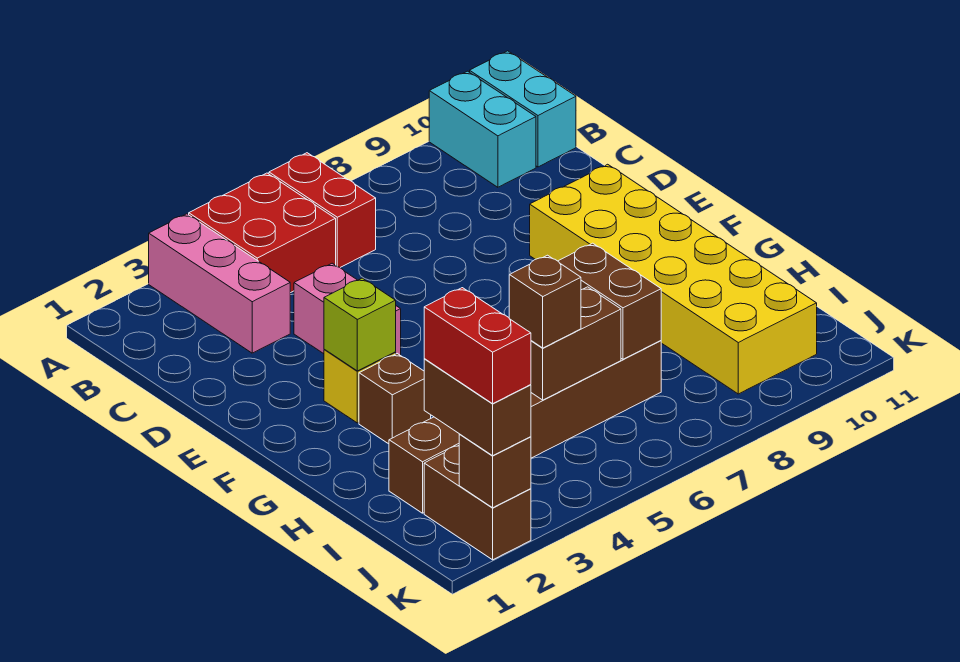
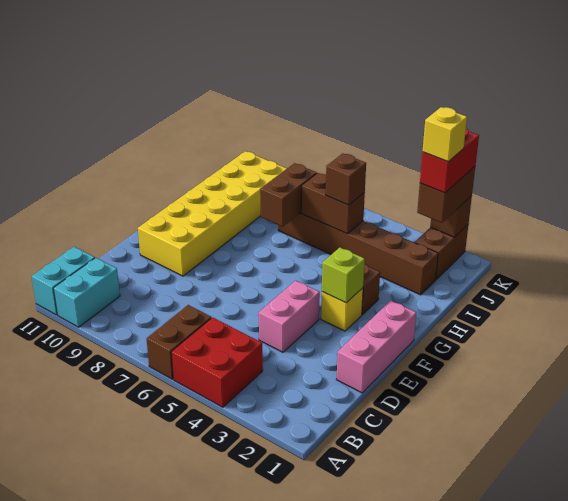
pink brick A3:C3 level 1 -> pink brick D1:F1 level 1
red brick A6:B6 level 1 -> brown brick A6:B6 level 1
none -> yellow brick J2 level 5

